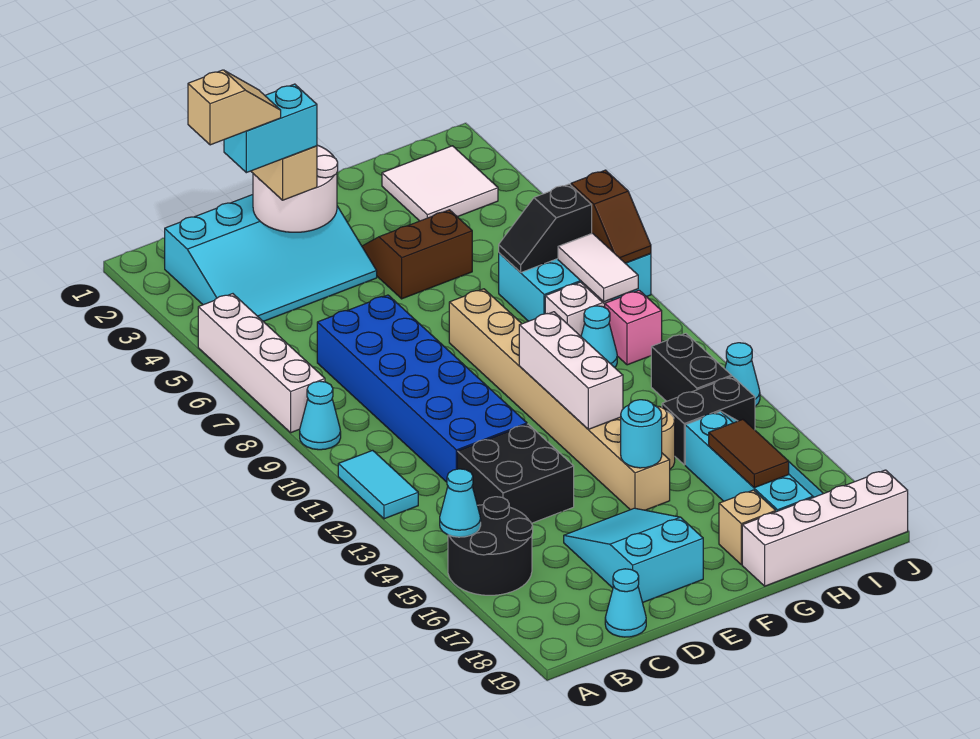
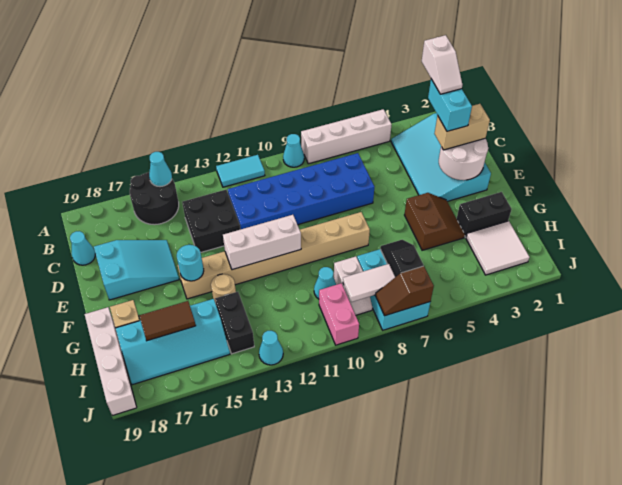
tan slope B3:C3 level 5 top B -> white slope B3:C3 level 5 top B
pink brick I10 level 1 -> pink brick I10:J10 level 1
black brick I12:I13 level 1 -> black brick G2:G3 level 1

